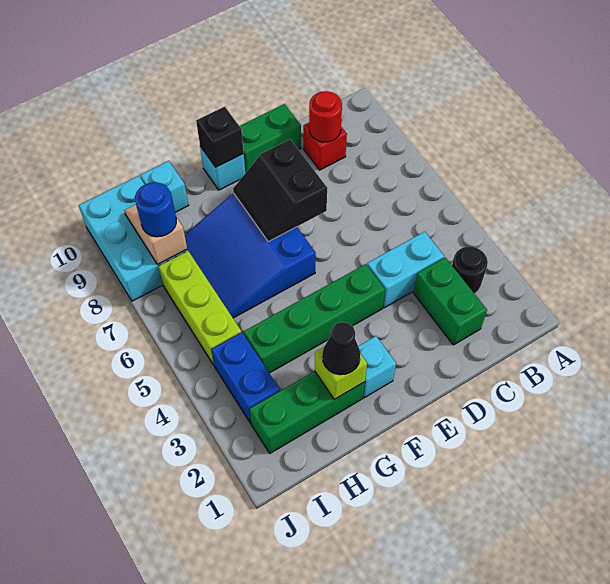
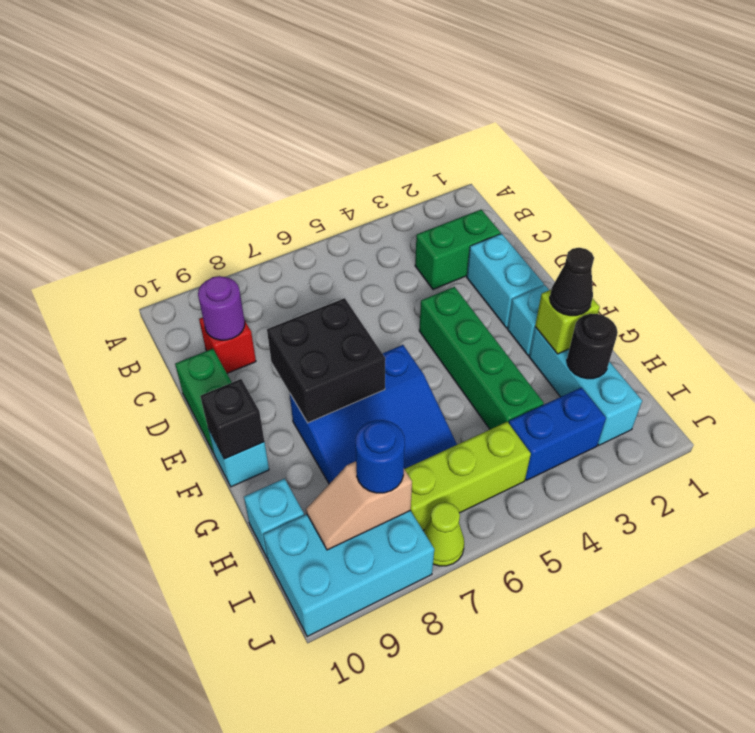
black round brick B3 level 1 -> black round brick H2 level 2
cyan brick C4:D4 level 1 -> cyan brick D2:E2 level 1
red round brick C9 level 2 -> purple round brick C9 level 2
black slope E7:F8 level 2 top E -> black brick E7:F8 level 2
green brick G2:I2 level 1 -> cyan brick G2:I2 level 1
none -> lime cone J7 level 1

